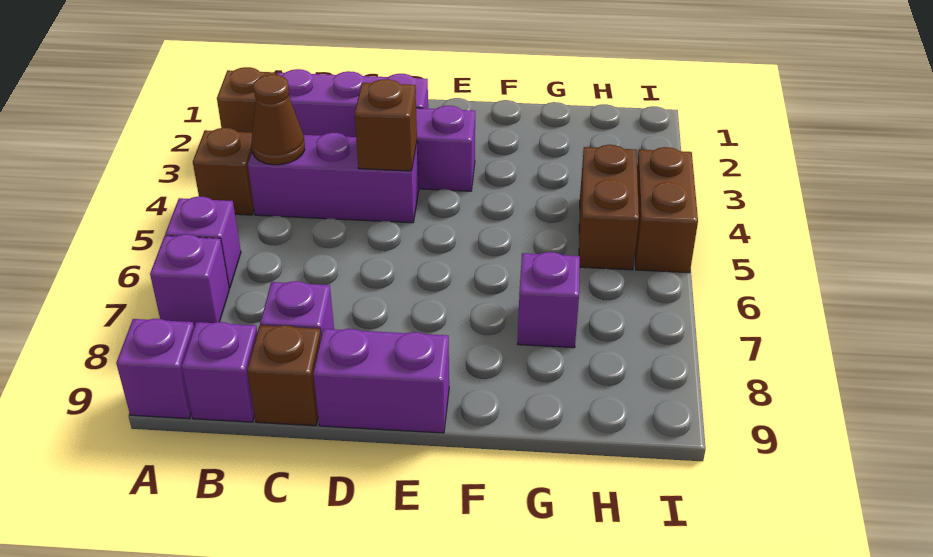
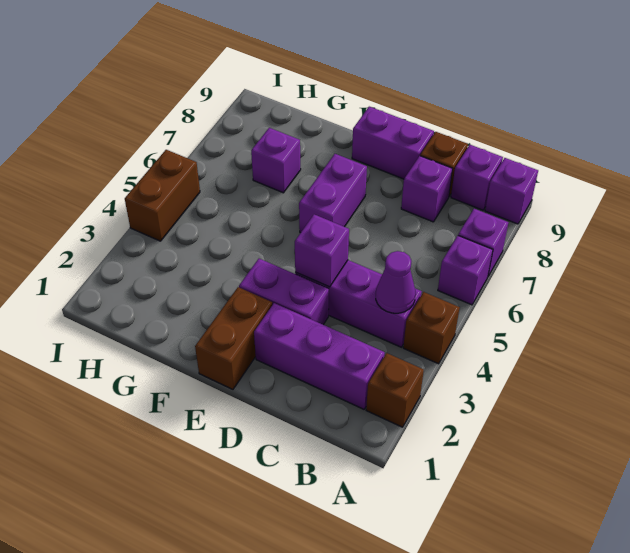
brown cone B4 level 2 -> purple cone B4 level 2
brown brick D4 level 2 -> purple brick D4 level 2
none -> purple brick E6:E7 level 1
brown brick H4:H5 level 1 -> brown brick E1:E2 level 1

